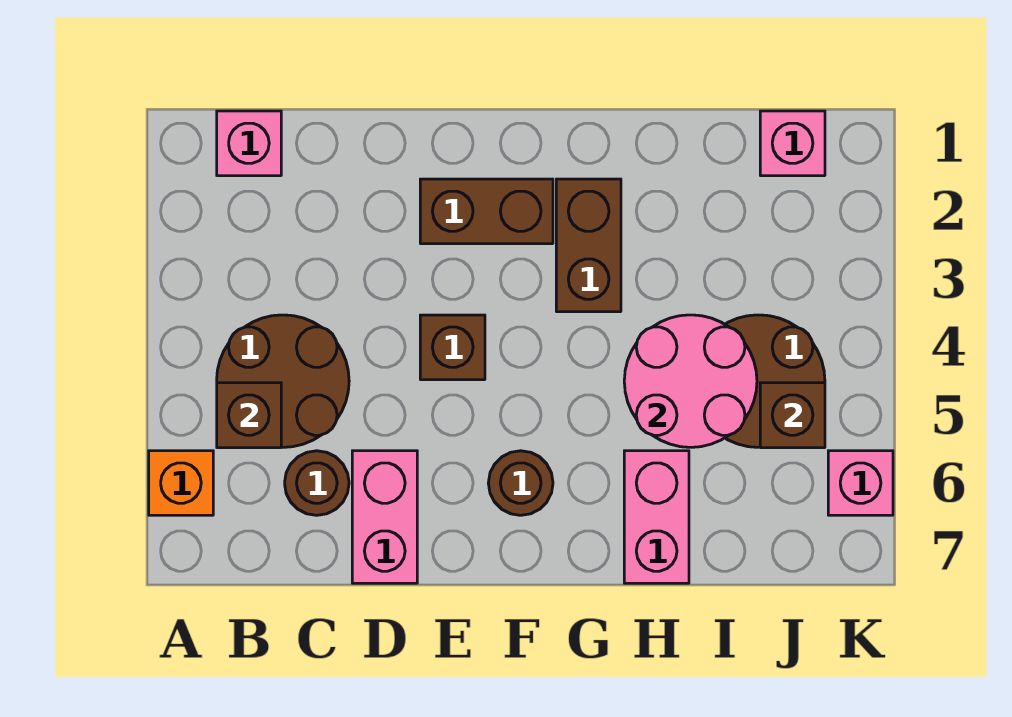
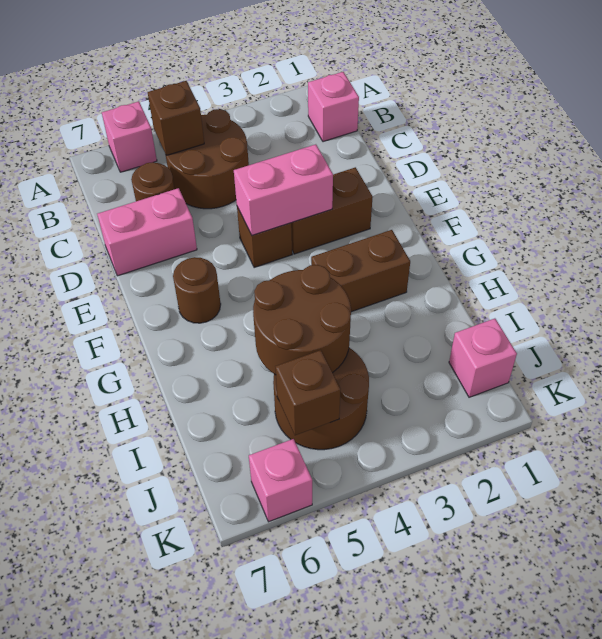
orange brick A6 level 1 -> pink brick A6 level 1
brown brick E2:F2 level 1 -> brown brick E2:E3 level 1
pink round brick H4:I5 level 2 -> brown round brick H4:I5 level 2
pink brick H6:H7 level 1 -> pink brick E3:E4 level 2

